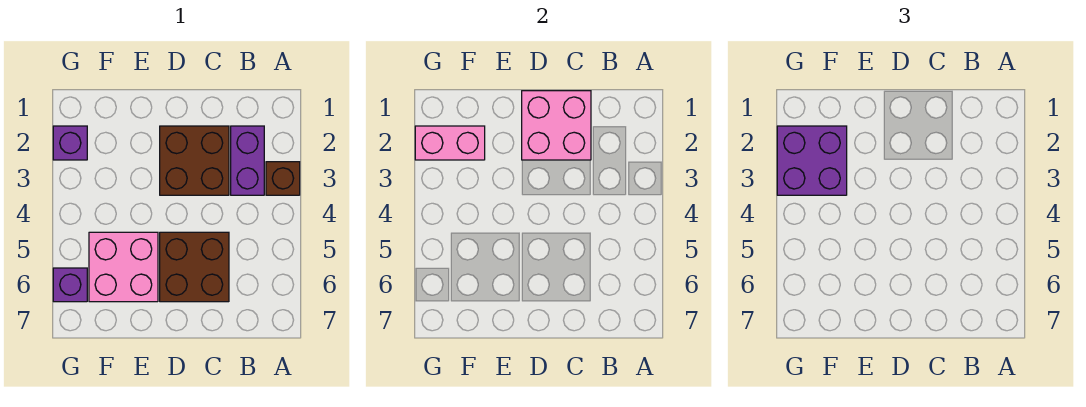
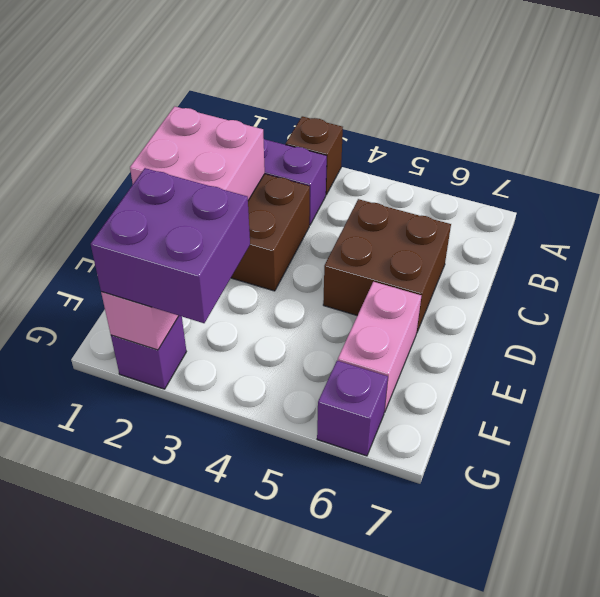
pink brick E5:F6 level 1 -> pink brick E6:F6 level 1

